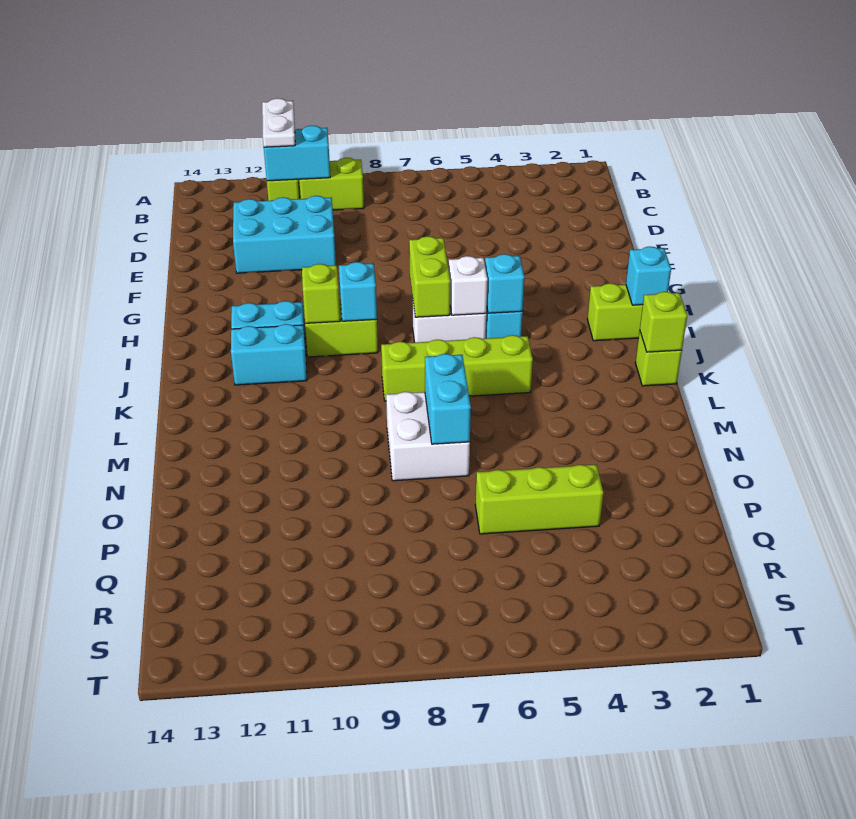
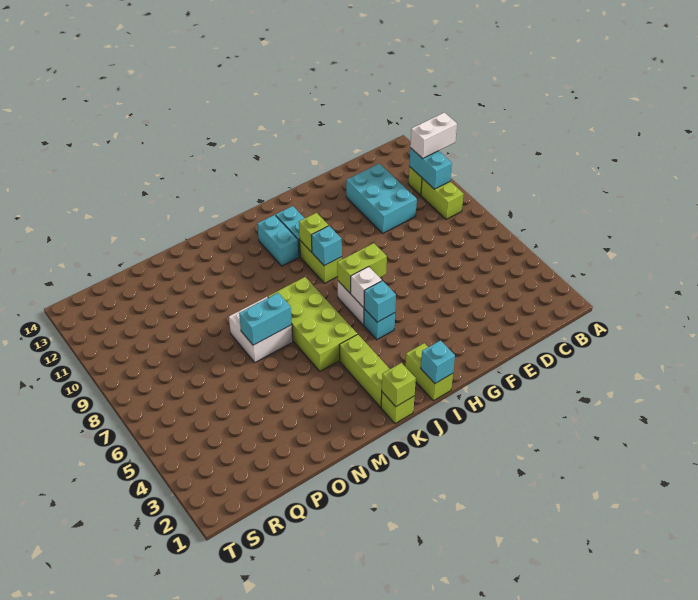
white plate A11:B11 level 3 -> white brick A11:B11 level 3
lime brick K5:K8 level 1 -> lime brick K5:L8 level 1
lime brick P4:P6 level 1 -> lime brick K2:K4 level 1

